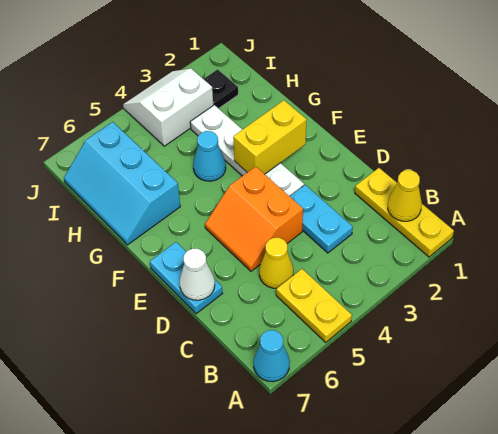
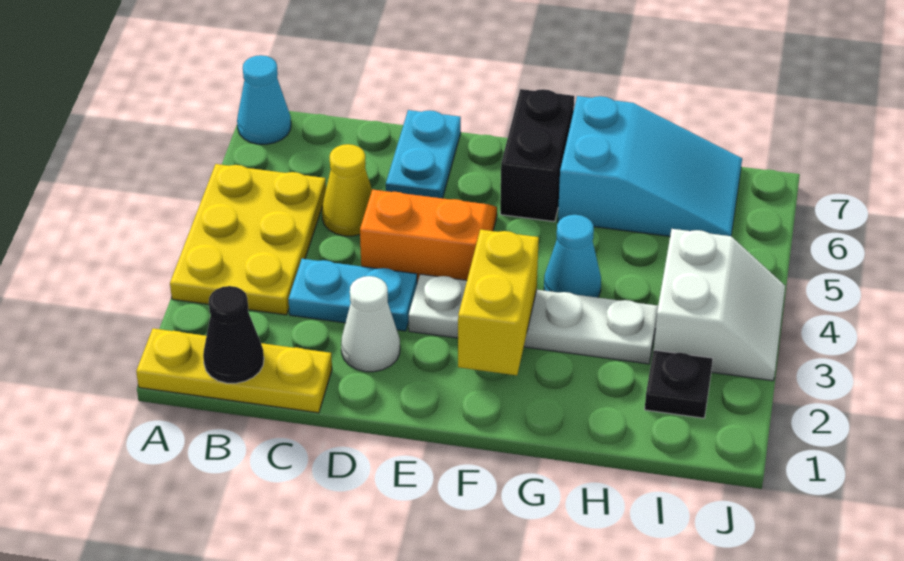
yellow plate A5:B5 level 1 -> yellow plate A3:B5 level 1
yellow cone B1 level 2 -> black cone B1 level 2
cyan plate D7:E7 level 1 -> cyan plate D6:D7 level 1
white cone D7 level 2 -> white cone D2 level 1
none -> black brick F6:F7 level 1
cyan slope G6:I7 level 1 top 6 -> cyan slope G6:I7 level 1 top G

